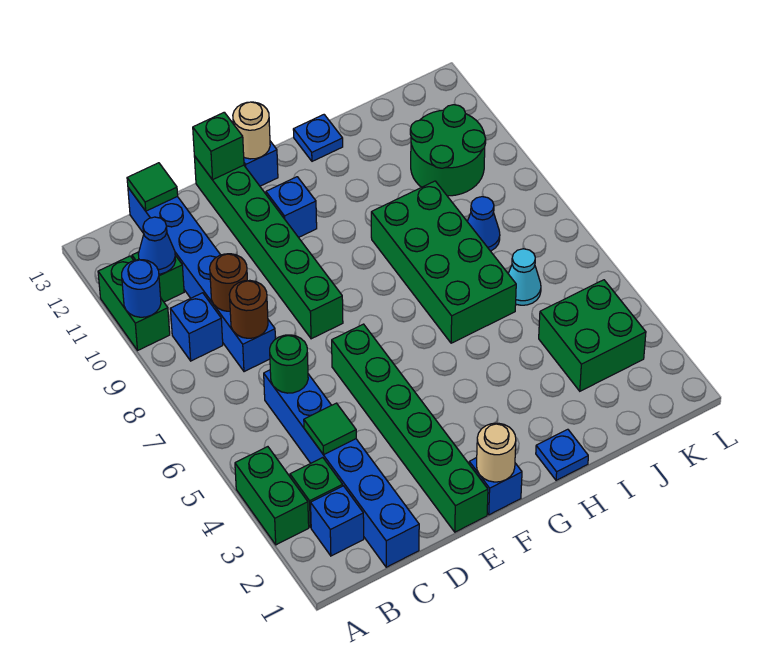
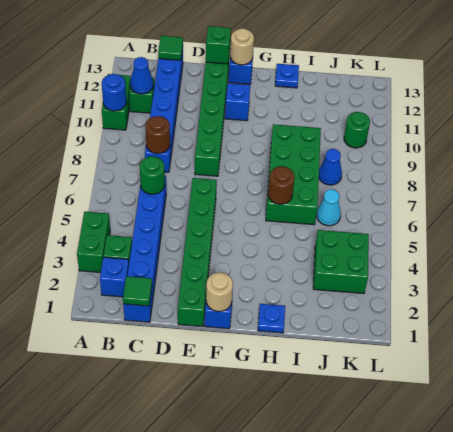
blue brick B9 level 1 -> none
green tile C4 level 2 -> green tile C1 level 2
brown round brick C9 level 2 -> brown round brick H6 level 2
green round brick J10:K11 level 1 -> green round brick K10 level 1

